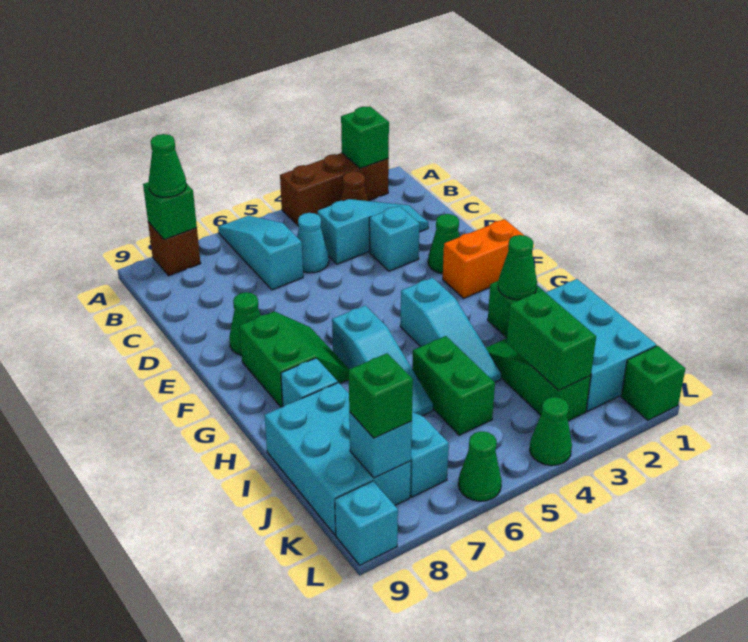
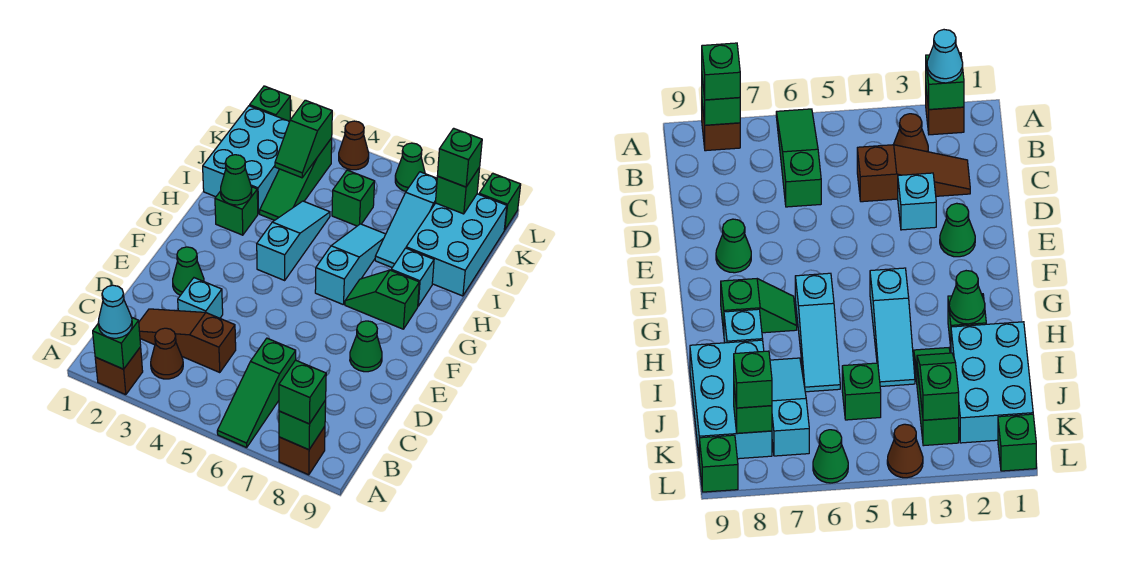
brown brick A2:A4 level 1 -> brown brick A2 level 1
cyan slope A6:C6 level 1 top C -> green slope A6:C6 level 1 top C
green cone A8 level 3 -> green brick A8 level 3
cyan slope C2:C4 level 1 top 4 -> brown slope C2:C4 level 1 top 4
cyan cone C5 level 1 -> cyan cone A2 level 3
orange brick F1:F2 level 1 -> none
green slope F7:G8 level 1 top 8 -> green slope G7:G8 level 1 top 8
green brick I5:J5 level 1 -> green brick J5 level 1
green brick J3:K3 level 2 -> green slope J3:K3 level 2 top K
cyan brick K8 level 2 -> green brick K8 level 2
green cone L4 level 1 -> brown cone L4 level 1
cyan brick L9 level 1 -> green brick L9 level 1

